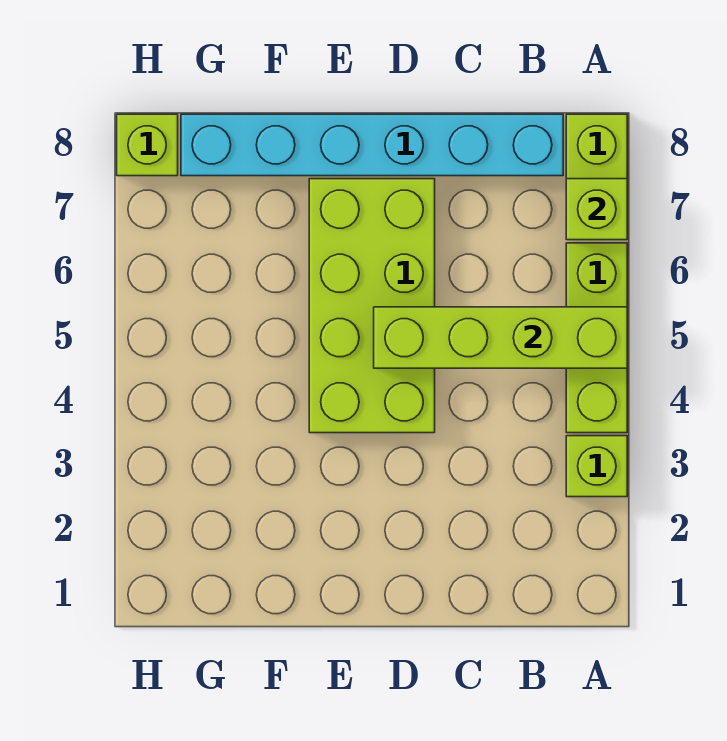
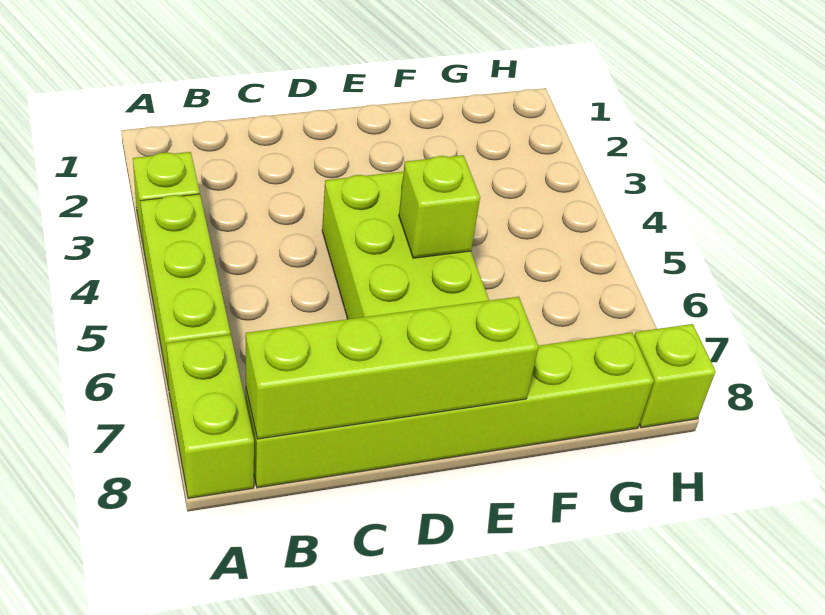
lime brick A5:D5 level 2 -> lime brick B8:E8 level 2
lime brick A7 level 2 -> lime brick E5 level 2
cyan brick B8:G8 level 1 -> lime brick B8:G8 level 1

